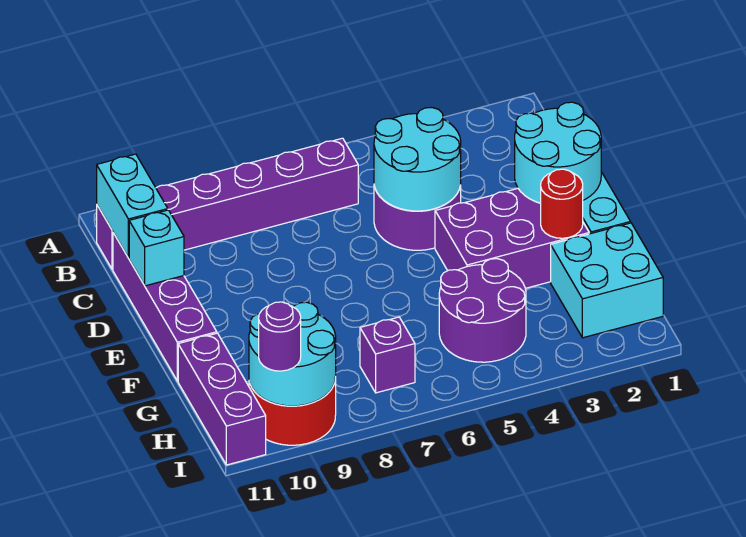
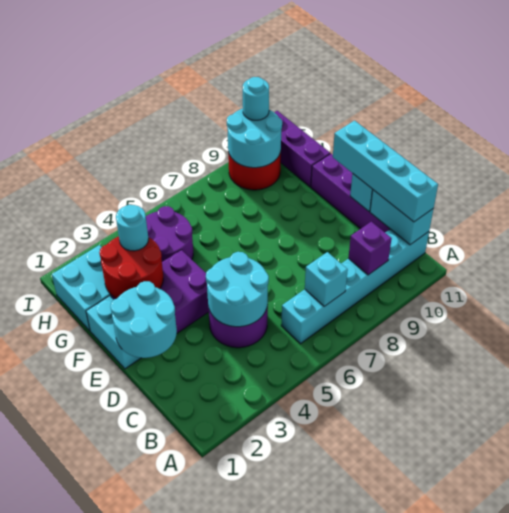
purple brick B6:B11 level 1 -> cyan brick B6:B11 level 1
none -> cyan brick B7 level 2
none -> cyan brick B11:E11 level 3
red round brick F2 level 2 -> red round brick F2:G3 level 2
none -> cyan round brick G3 level 3
purple brick H7 level 1 -> purple brick B9 level 2
purple round brick I10 level 3 -> cyan round brick I10 level 3

